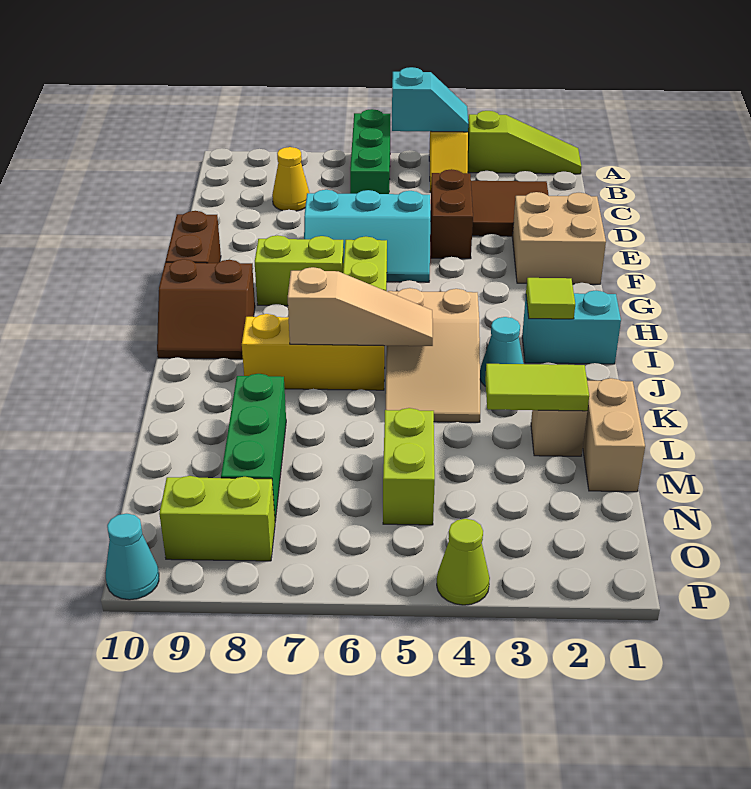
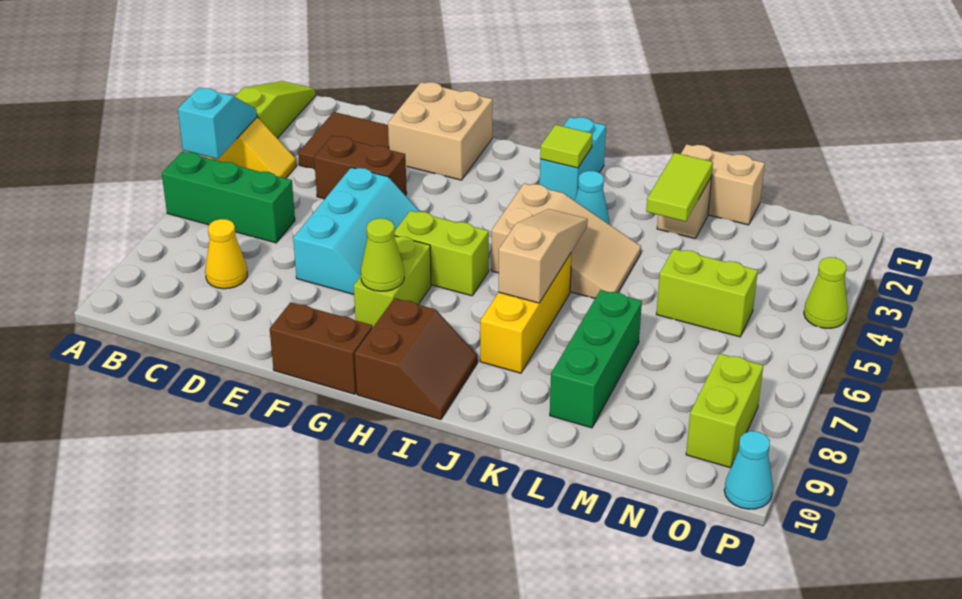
none -> lime cone G8 level 2
green brick L8:N8 level 1 -> green brick L7:L9 level 1

